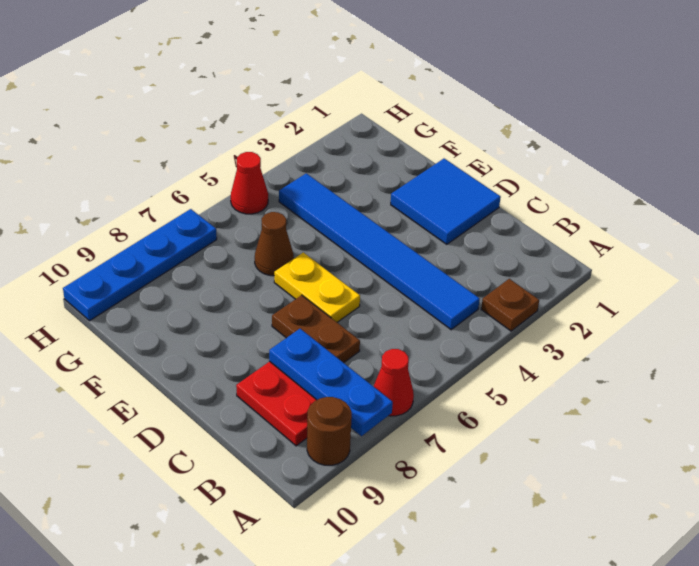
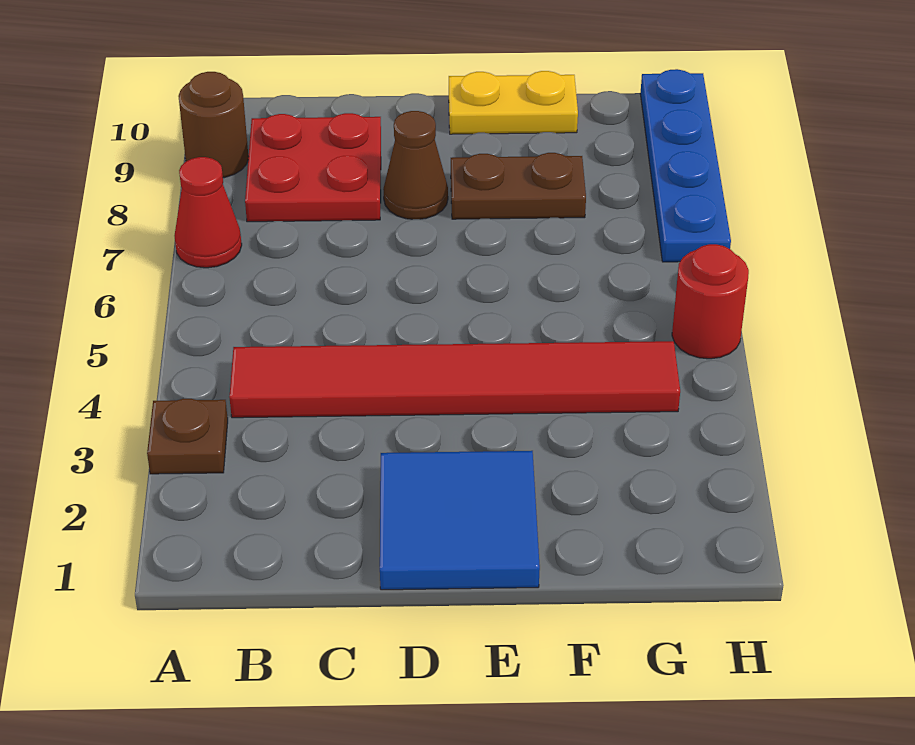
blue plate A8:C8 level 2 -> none
blue tile B4:G4 level 1 -> red tile B4:G4 level 1
brown plate C7:D7 level 1 -> brown plate E8:F8 level 1
yellow plate D6:E6 level 1 -> yellow plate E10:F10 level 1
brown cone F6 level 1 -> brown cone D8 level 1
red cone H5 level 1 -> red round brick H5 level 1

